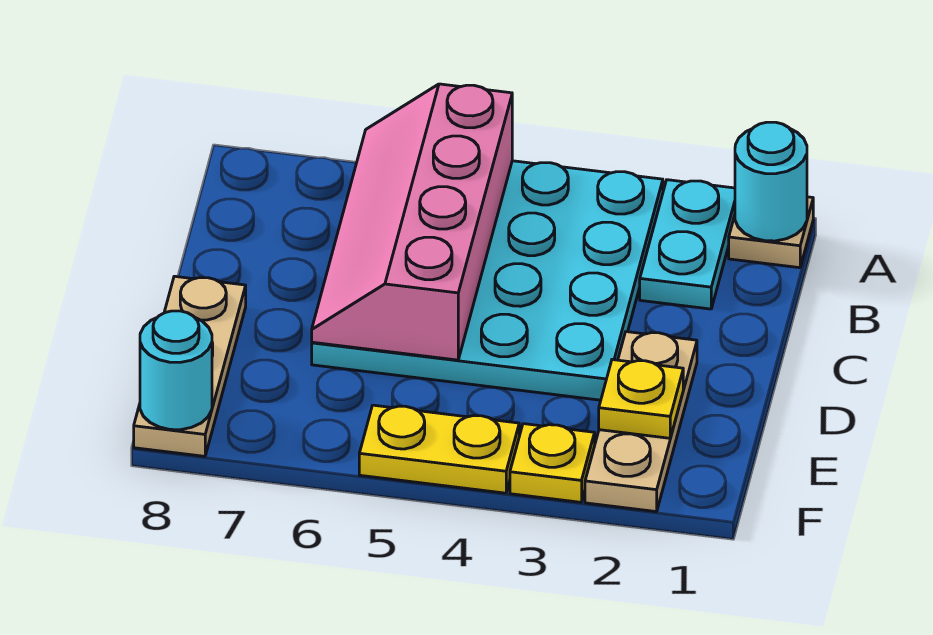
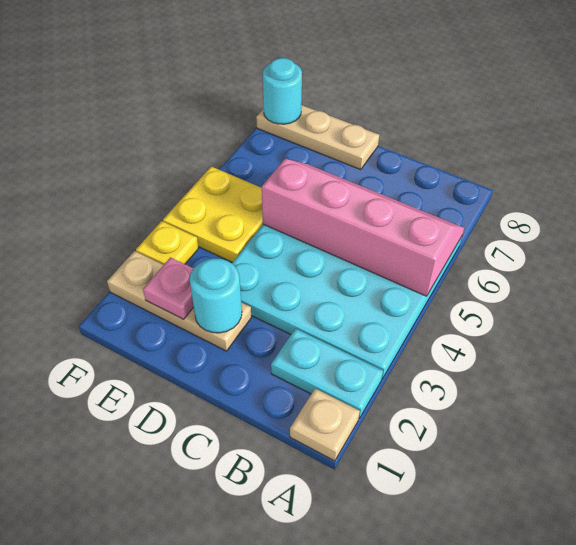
cyan round brick A1 level 2 -> cyan round brick D2 level 2
yellow plate E2 level 2 -> pink plate E2 level 2
yellow plate F4:F5 level 1 -> yellow plate E4:F5 level 1

